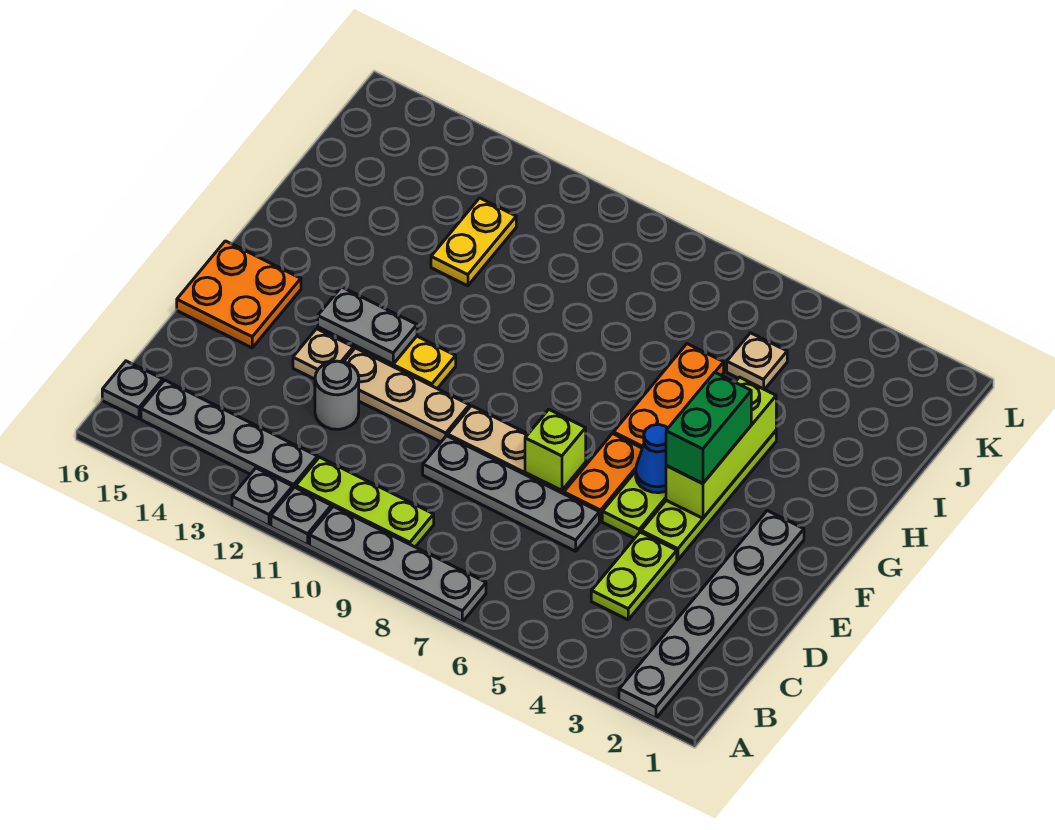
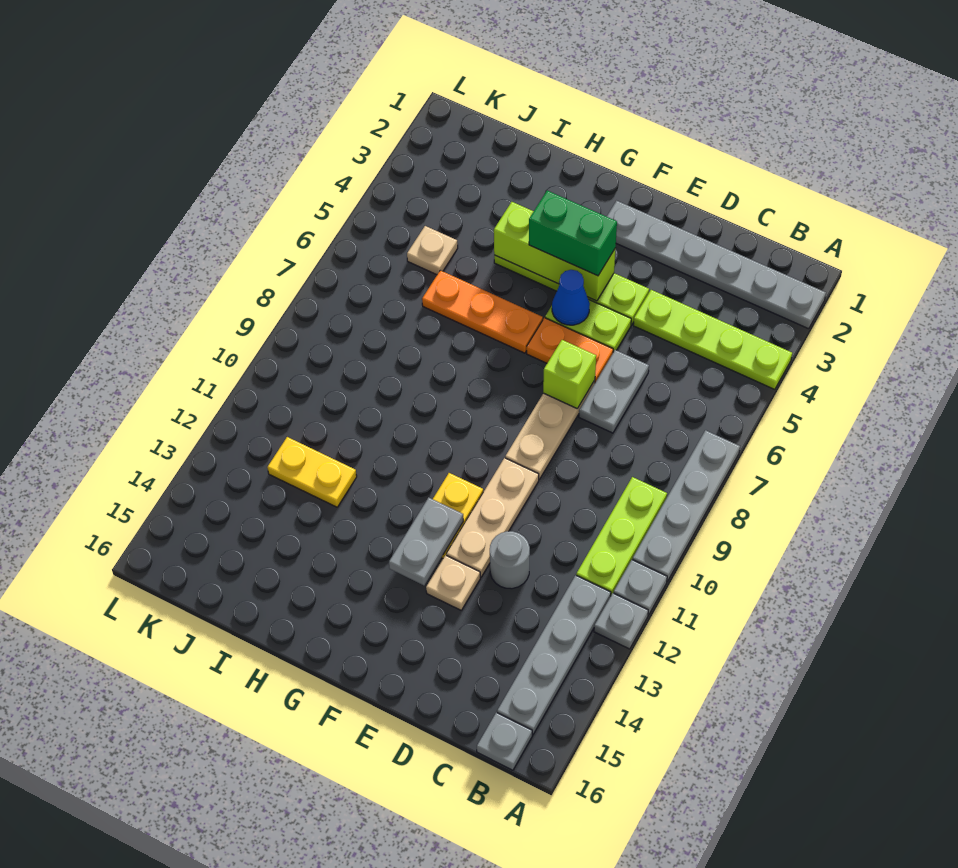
lime plate C4:D4 level 1 -> lime plate A4:D4 level 1
grey plate D6:D9 level 1 -> grey plate D6:D7 level 1
orange plate E15:F16 level 1 -> none

